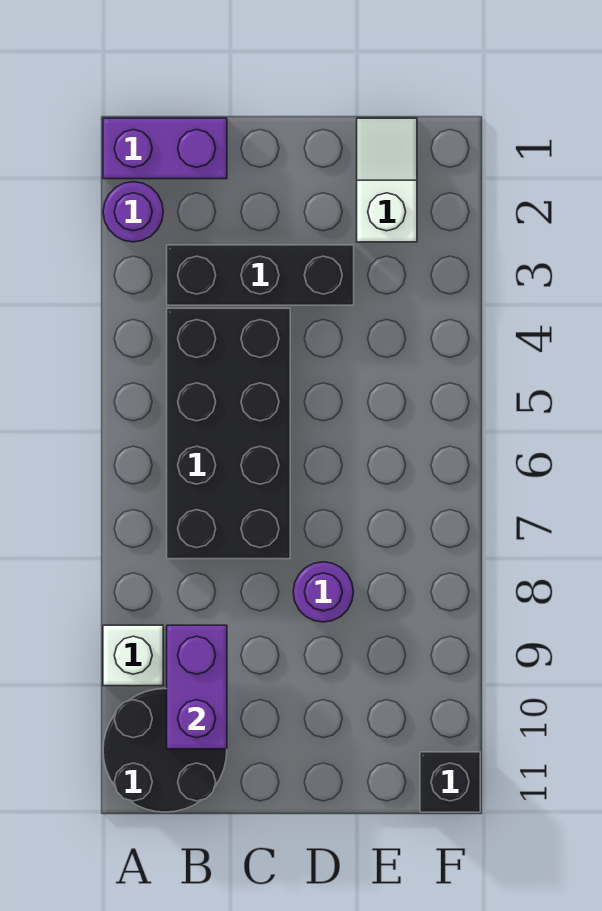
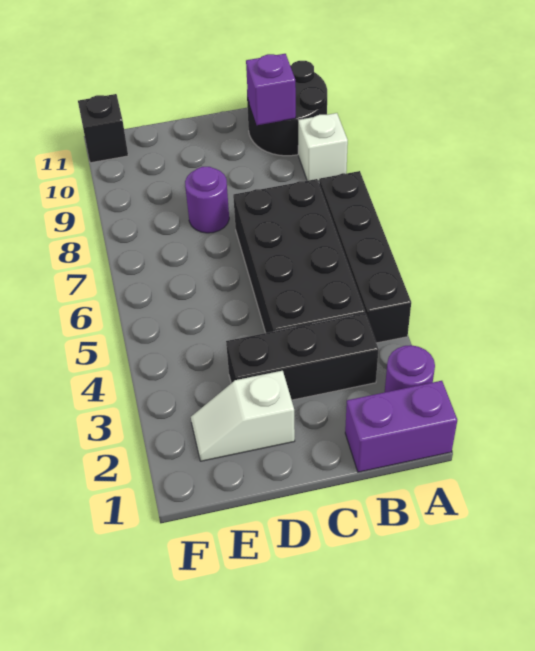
none -> black brick A4:A7 level 1
purple brick B9:B10 level 2 -> purple brick B10 level 2
white slope E1:E2 level 1 top 2 -> white slope D2:E2 level 1 top D

